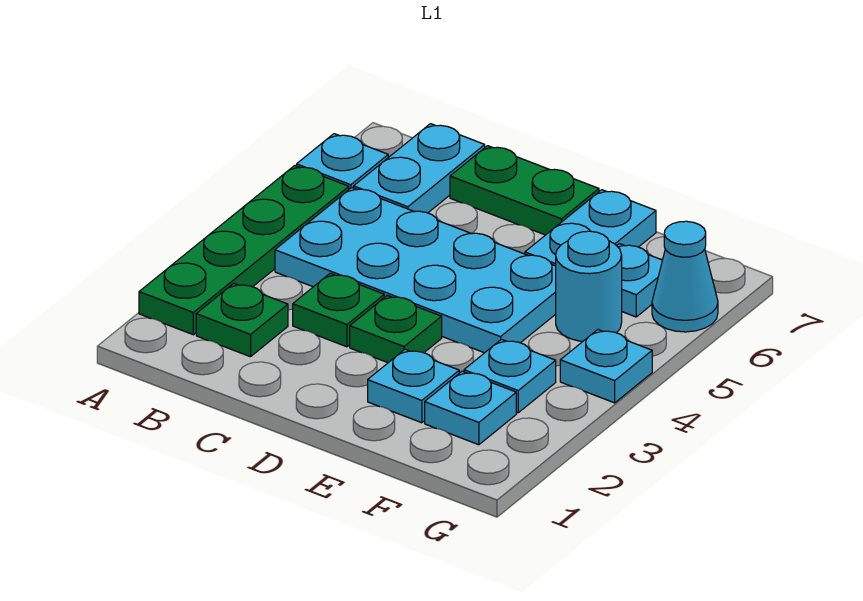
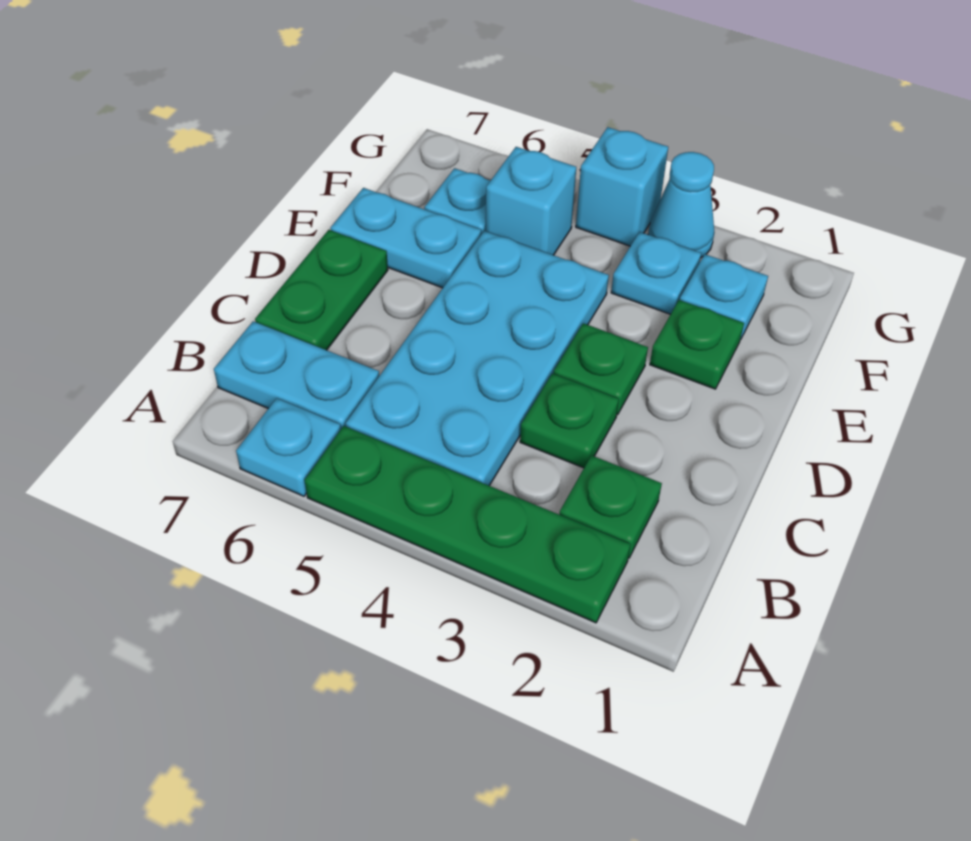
cyan plate E2 level 1 -> green plate E2 level 1
cyan round brick F5 level 1 -> cyan brick F5 level 1
cyan plate G4 level 1 -> cyan brick G4 level 1
cyan cone G6 level 1 -> cyan cone G3 level 1

